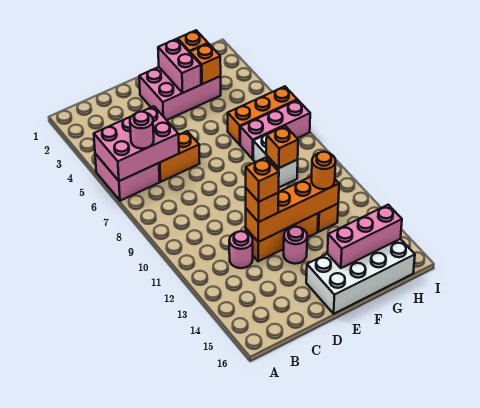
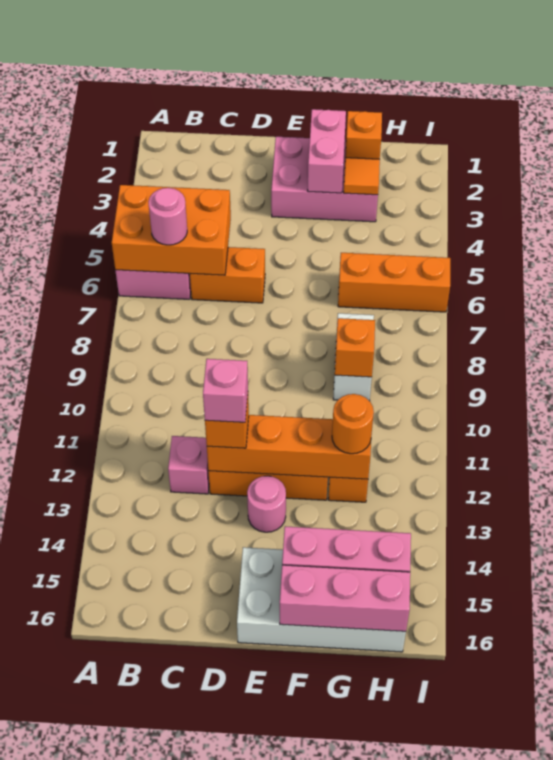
pink brick A5:C6 level 2 -> orange brick A5:C6 level 2
pink round brick C12 level 1 -> pink brick C12 level 1
orange brick D12 level 4 -> pink brick D12 level 4
orange brick G3 level 2 -> orange tile G3 level 2
pink brick G7:I7 level 1 -> pink brick F16:H16 level 2

